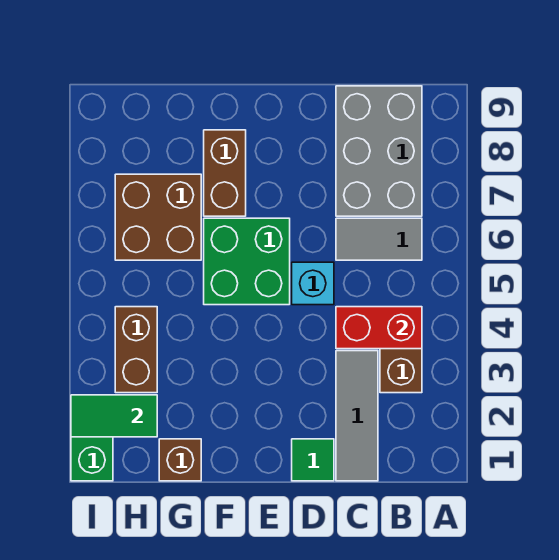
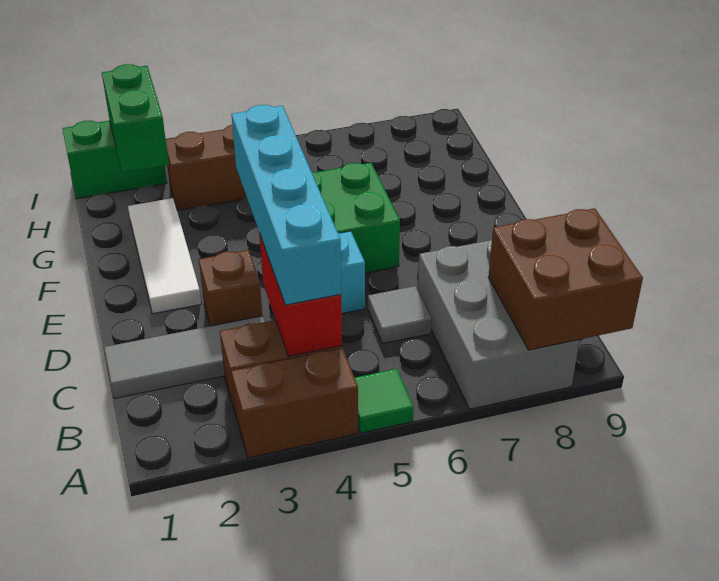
none -> cyan brick B4:E4 level 3
grey tile B6:C6 level 1 -> grey tile C6 level 1
grey brick B7:C9 level 1 -> grey brick A7:C8 level 1
green tile D1 level 1 -> green tile A5 level 1
none -> white tile E2:G2 level 1
brown brick F7:F8 level 1 -> brown brick A3:A4 level 1
brown brick G1 level 1 -> brown brick D3 level 1
brown brick G6:H7 level 1 -> brown brick A8:B9 level 2
green tile H2:I2 level 2 -> green brick H2:I2 level 2

